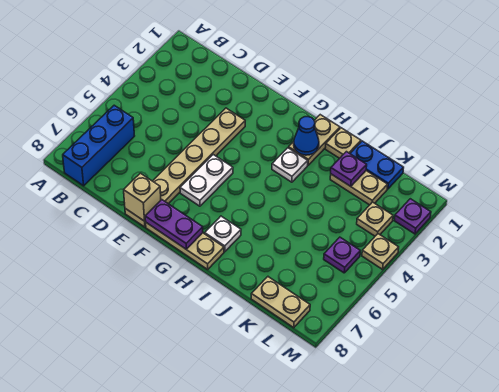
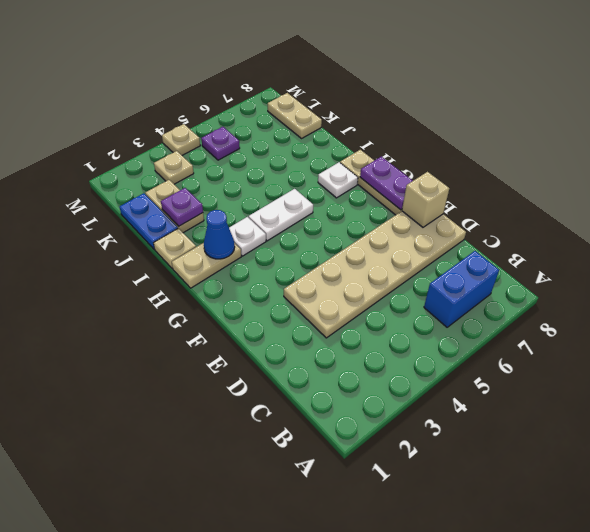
blue brick B6:B8 level 1 -> blue brick B6:B7 level 1
tan plate E3:E8 level 1 -> tan plate D3:E8 level 1
white plate F5:F6 level 1 -> white plate H4:H5 level 1
purple plate M2 level 1 -> none

